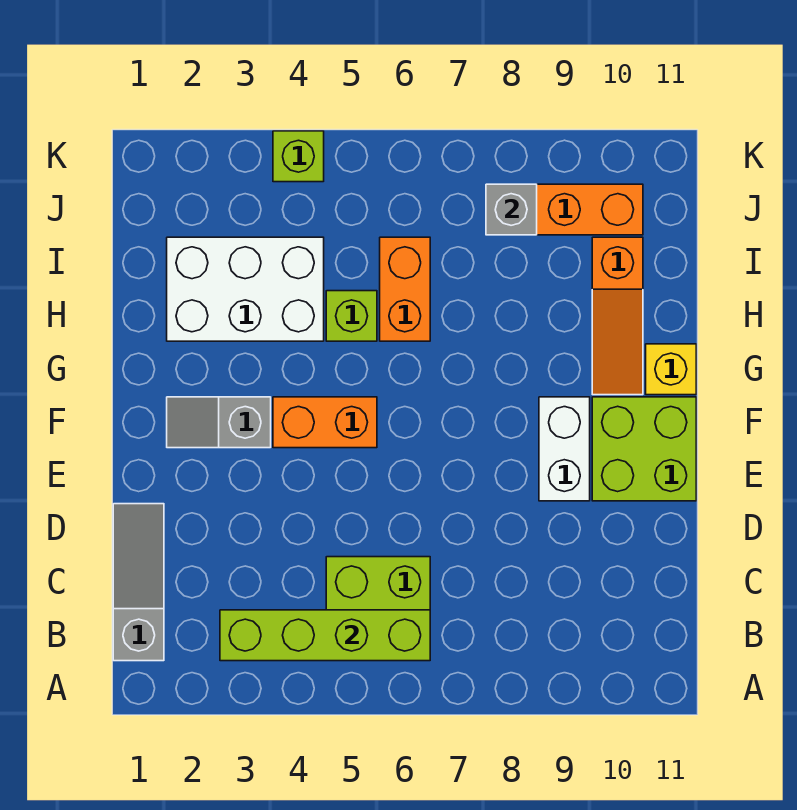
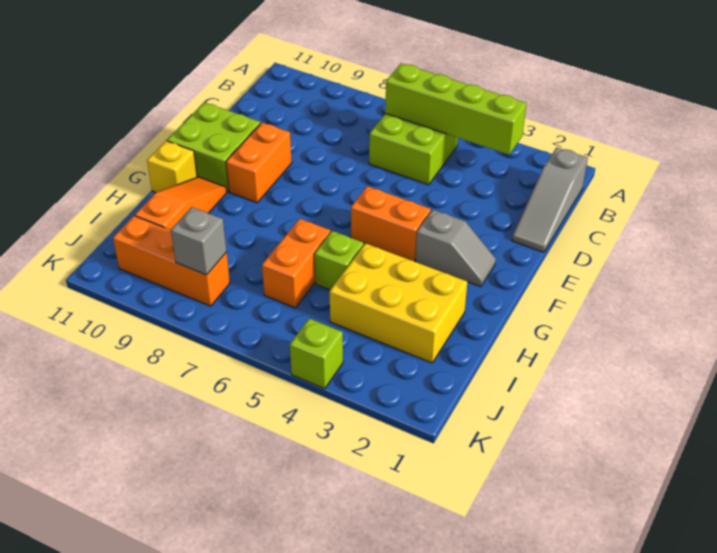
white brick E9:F9 level 1 -> orange brick E9:F9 level 1
white brick H2:I4 level 1 -> yellow brick H2:I4 level 1

